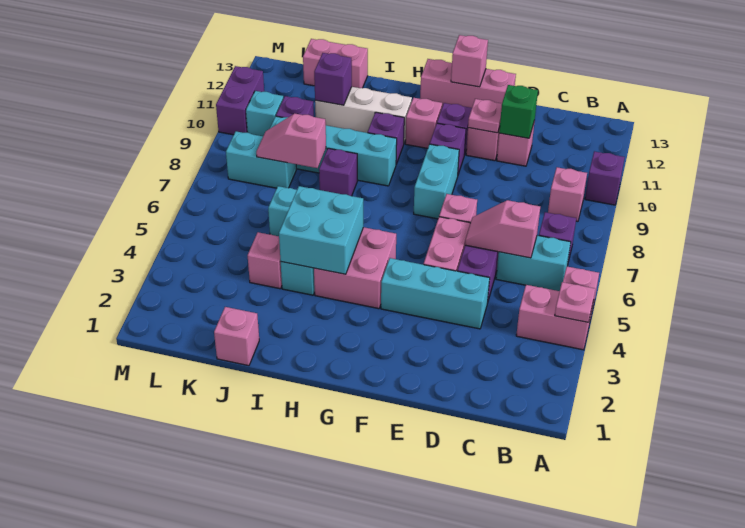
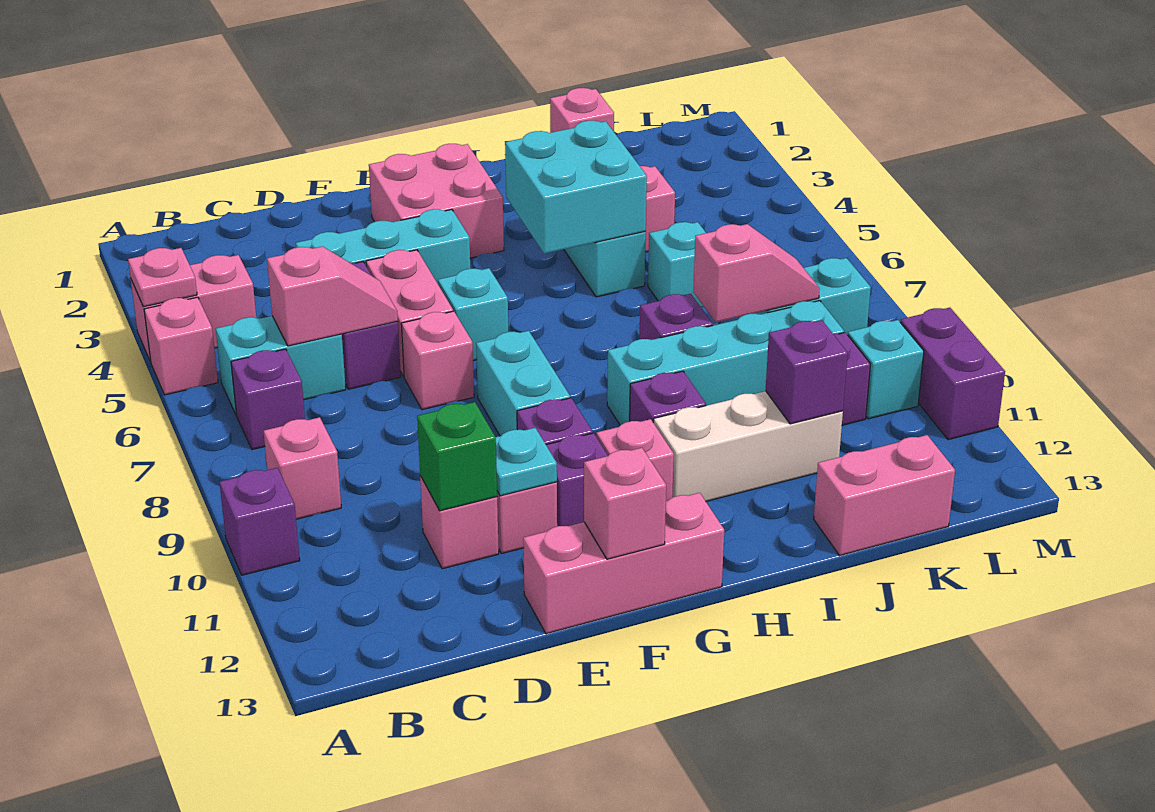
pink plate E11 level 2 -> cyan plate E11 level 2
none -> cyan brick F6 level 1
pink brick G4:H5 level 1 -> pink brick F2:G3 level 1

